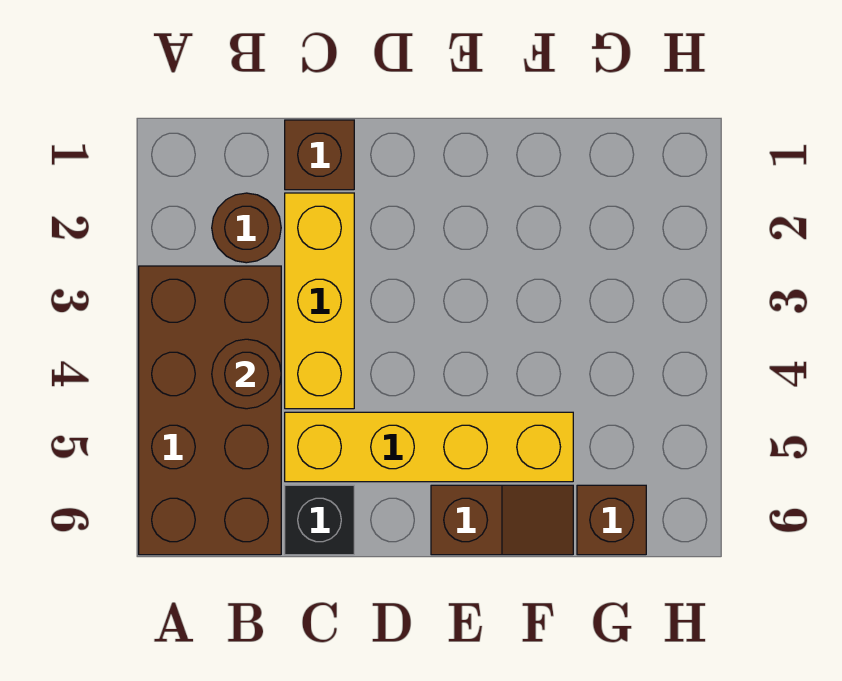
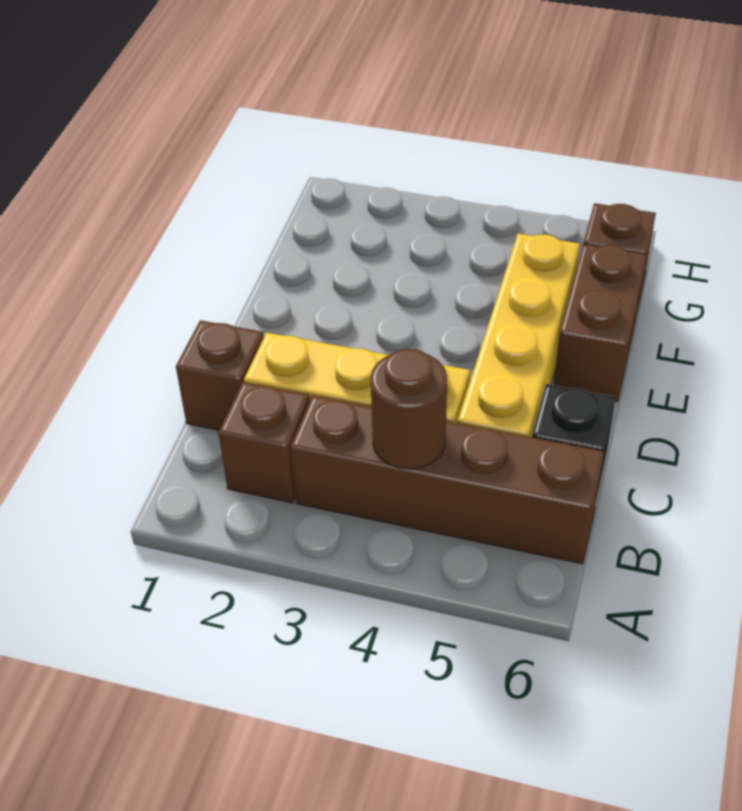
brown brick A3:B6 level 1 -> brown brick B3:B6 level 1
brown round brick B2 level 1 -> brown brick B2 level 1
brown slope E6:F6 level 1 top E -> brown brick E6:F6 level 1

